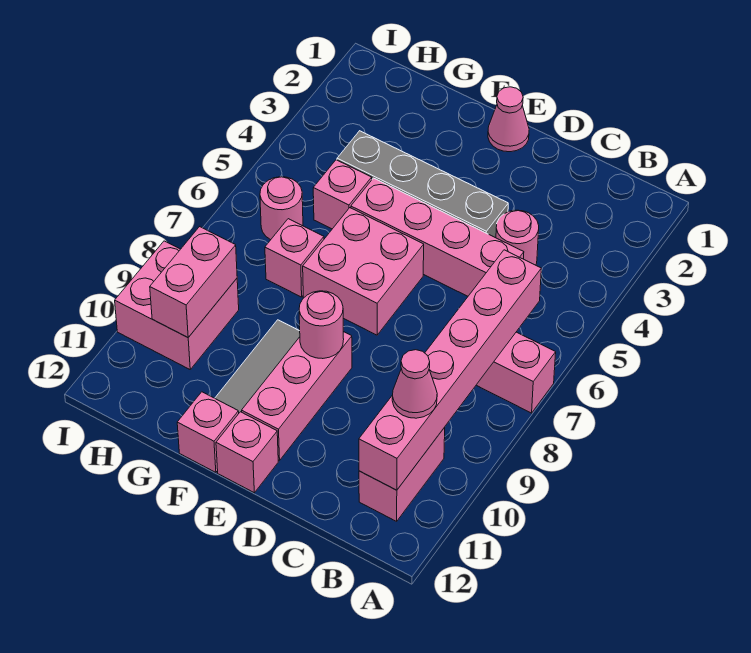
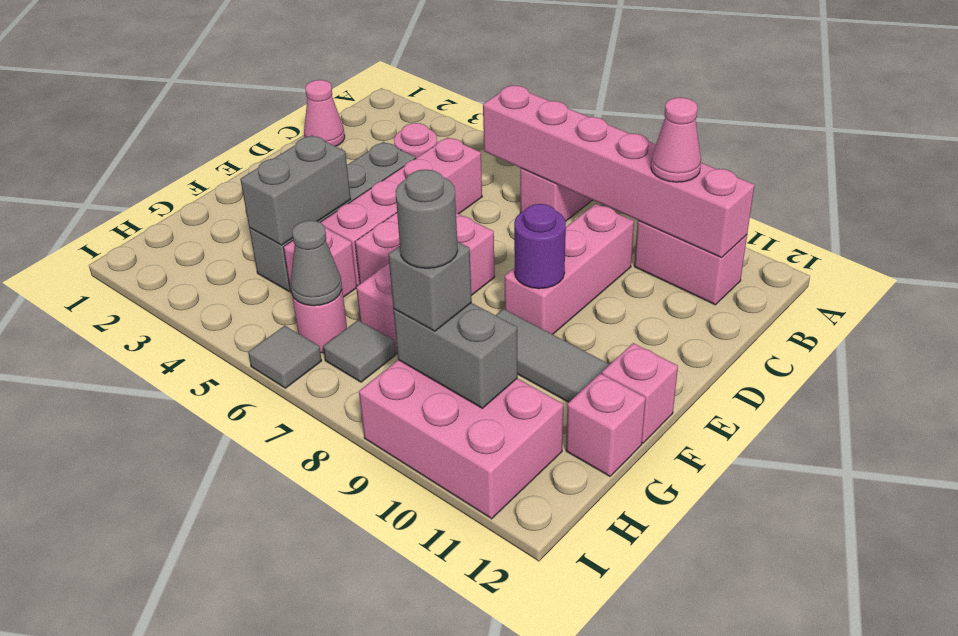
pink cone E1 level 1 -> pink cone C1 level 1
pink brick E9:E11 level 1 -> pink brick C9:E9 level 1
pink round brick E9 level 2 -> purple round brick E9 level 2
pink brick E12 level 1 -> pink brick G12 level 1
none -> grey brick F4:G4 level 2
none -> grey cone H6 level 2
none -> grey tile H7 level 1
pink brick H9:I10 level 1 -> pink brick H9:I11 level 1
pink brick H9:H10 level 2 -> grey brick H9:H10 level 2
none -> grey brick H9 level 3
none -> grey round brick H9 level 4
none -> grey tile I6 level 1

